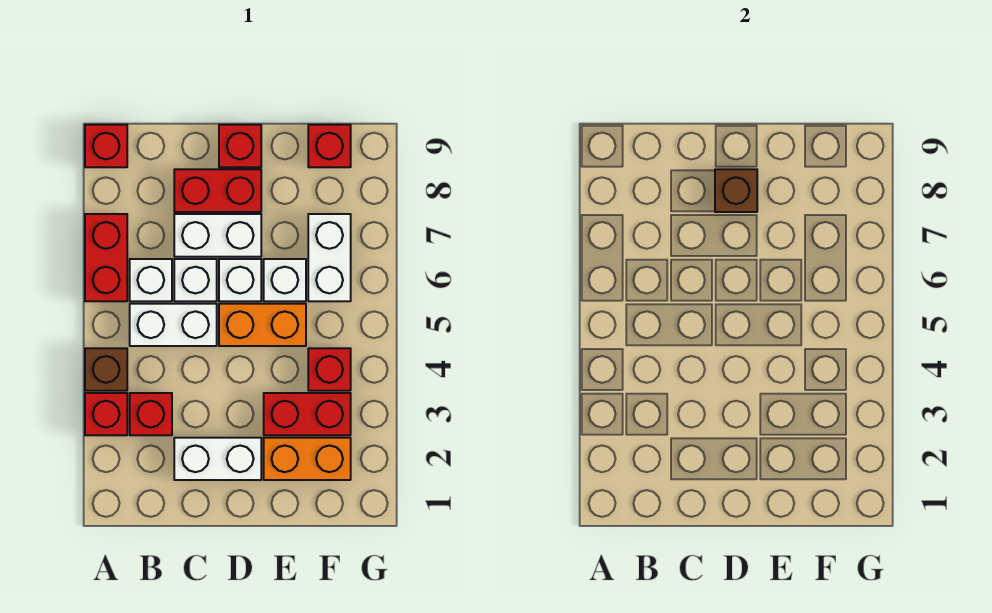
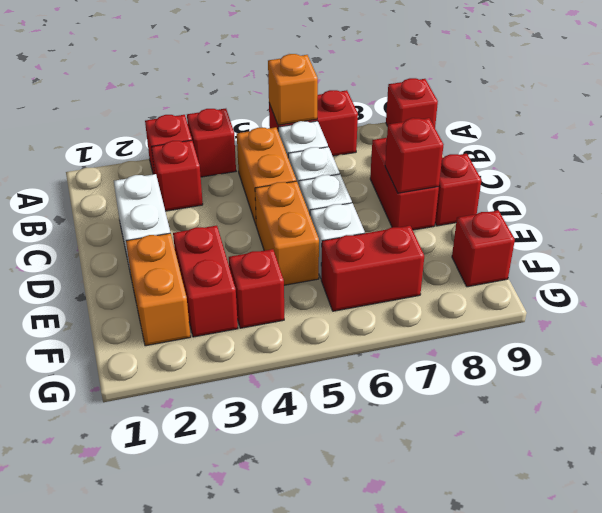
brown brick A4 level 1 -> red brick A4 level 1
none -> orange brick A6 level 2
white brick B5:C5 level 1 -> orange brick B5:C5 level 1
white brick C7:D7 level 1 -> none
brown brick D8 level 2 -> red brick D8 level 2
white brick F6:F7 level 1 -> red brick F6:F7 level 1

